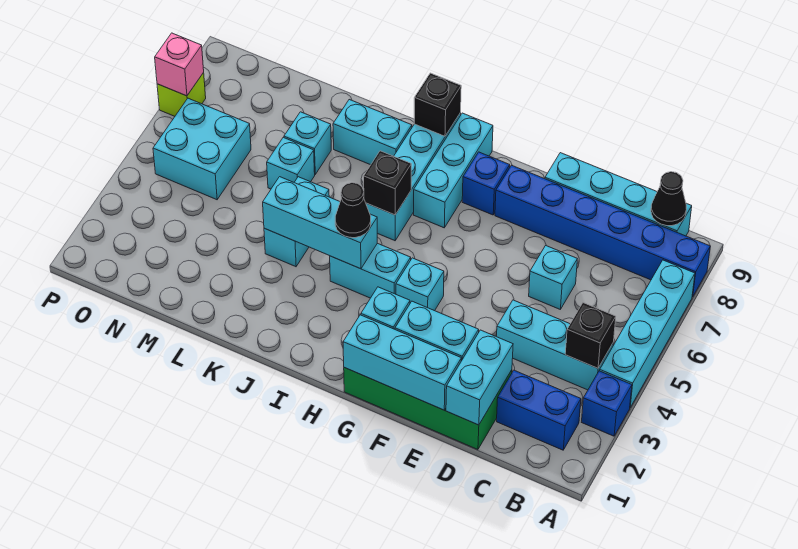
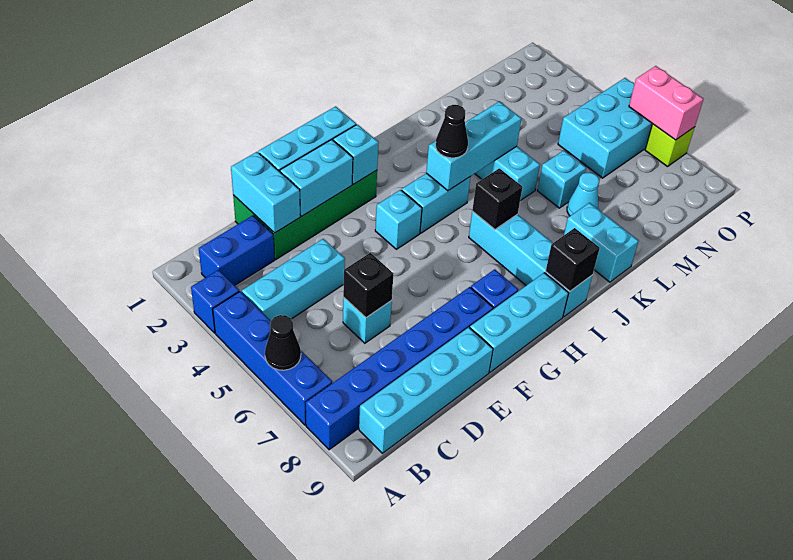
cyan brick A4:A7 level 1 -> blue brick A4:A7 level 1
black brick B4 level 2 -> black brick D6 level 2
black cone B9 level 2 -> black cone A6 level 2
cyan brick H7:H9 level 1 -> cyan brick F9:H9 level 1
cyan brick J8:K8 level 1 -> cyan brick K8:K9 level 1
cyan brick L7 level 1 -> cyan cone L7 level 1
cyan brick N5:O6 level 1 -> cyan brick N5:P6 level 1
pink brick P7 level 2 -> pink brick P6:P7 level 2

